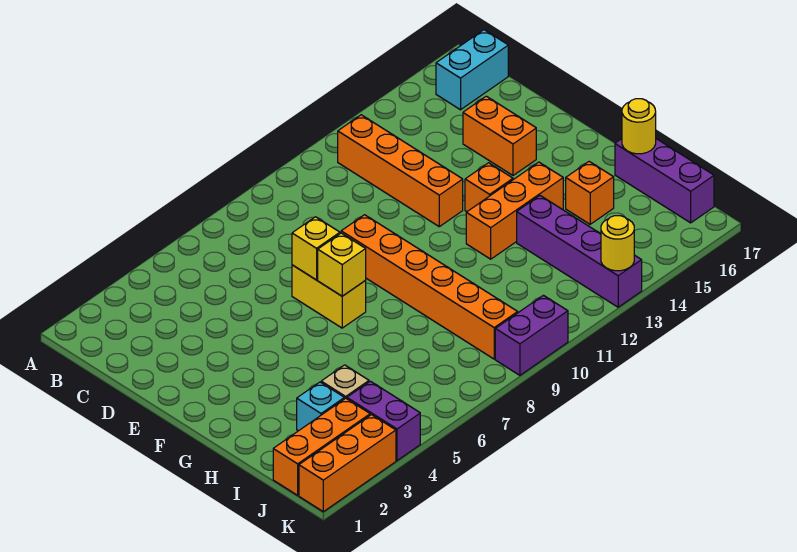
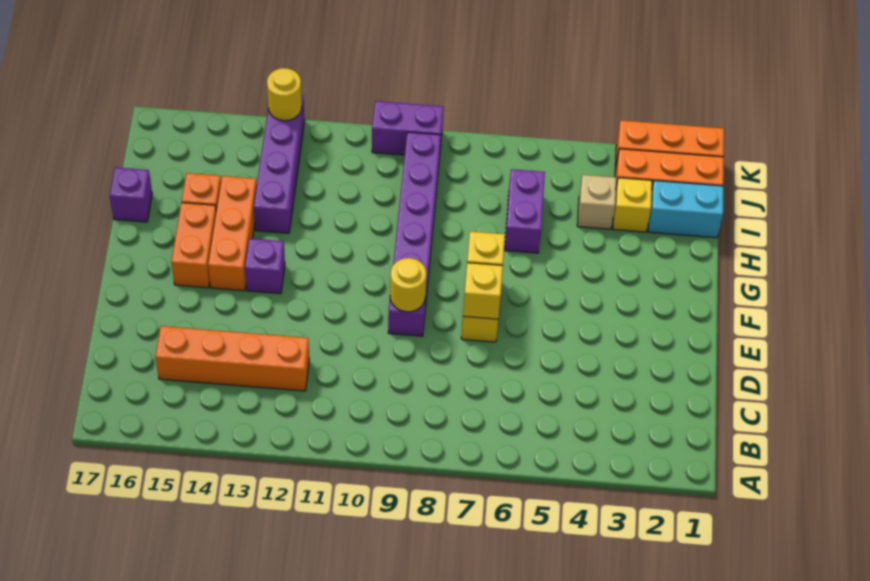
orange brick B12:E12 level 1 -> orange brick C12:C15 level 1
cyan brick B16:B17 level 1 -> cyan brick I1:I2 level 1
orange brick D15:E15 level 1 -> orange brick F15:G15 level 1
orange brick E9:J9 level 1 -> purple brick E9:J9 level 1
orange brick F13 level 1 -> purple brick F13 level 1
orange brick G12:G14 level 1 -> orange brick F14:H14 level 1
purple brick H17:J17 level 1 -> purple brick H17 level 1
yellow round brick H17 level 2 -> yellow round brick E9 level 2
cyan brick I3 level 1 -> yellow brick I3 level 1
purple brick J4:K4 level 1 -> purple brick H6:I6 level 1

